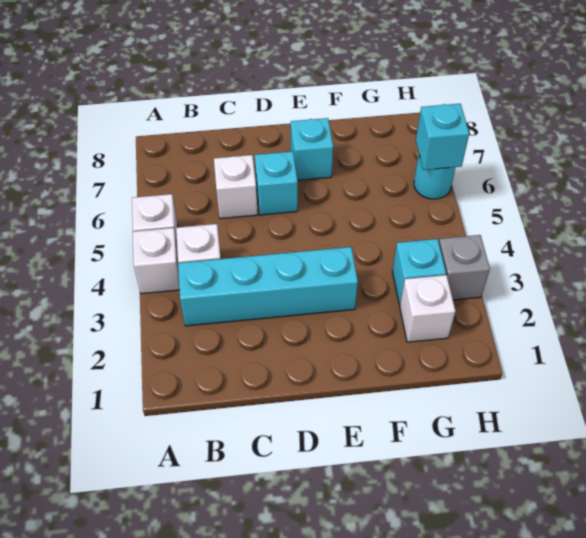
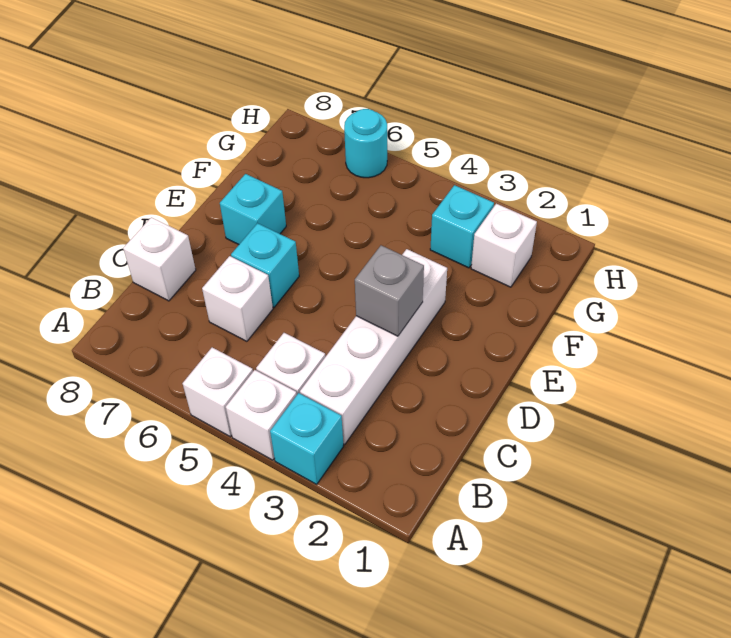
cyan brick B3:E3 level 1 -> white brick B3:E3 level 1
none -> white brick C8 level 1
grey brick H3 level 1 -> grey brick D3 level 2
cyan brick H6 level 2 -> cyan brick A3 level 1

